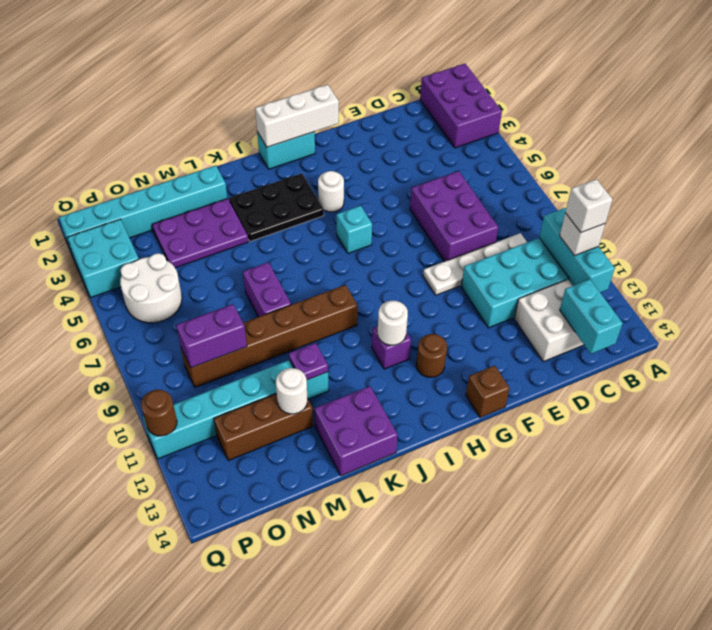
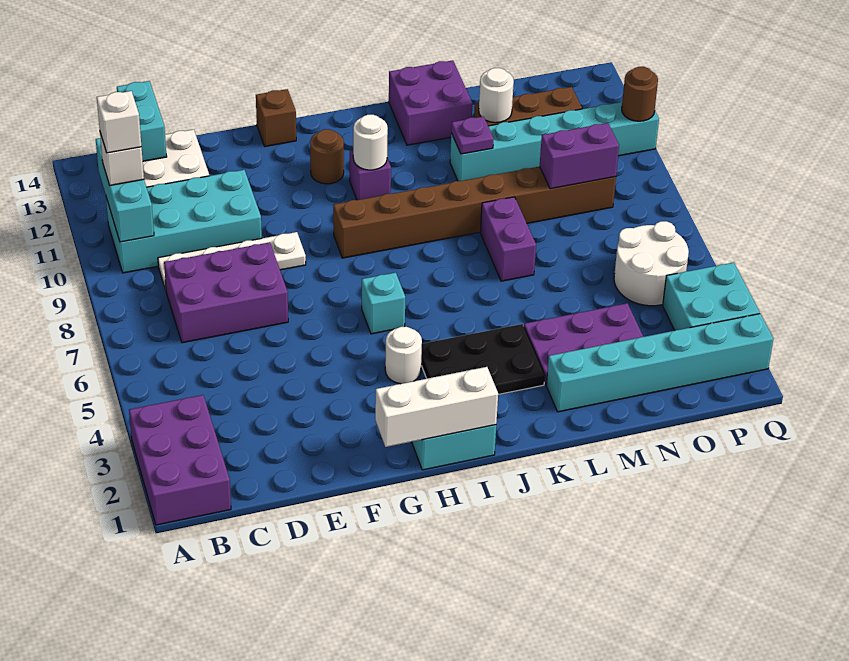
purple brick D6:E8 level 1 -> purple brick C7:E8 level 1
brown brick J9:O9 level 1 -> brown brick H9:O9 level 1

